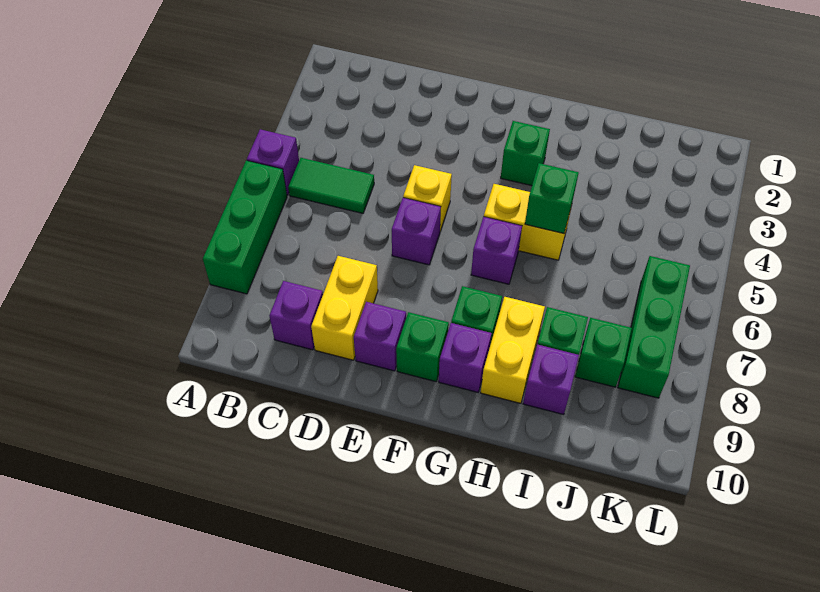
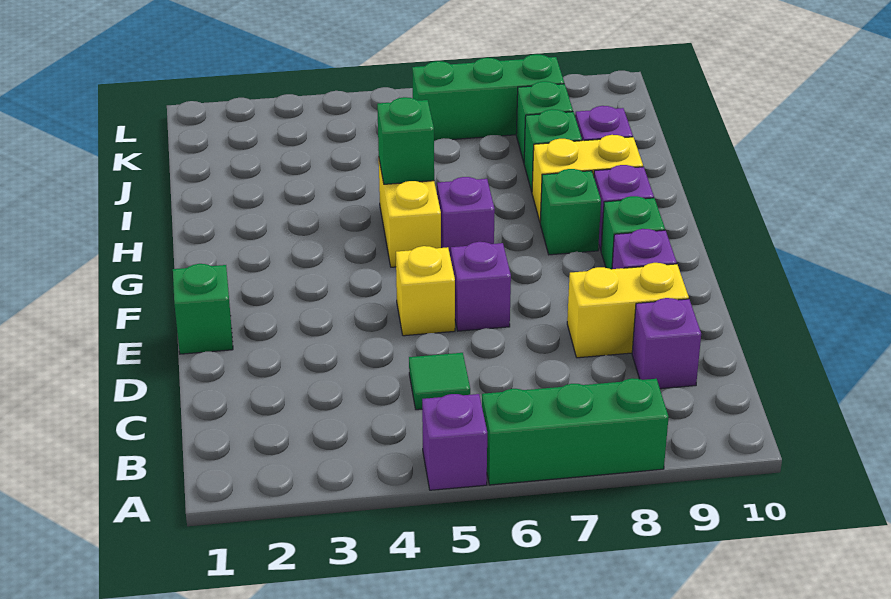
green tile B5:C5 level 1 -> green tile C5 level 1
green brick G3 level 1 -> green brick E1 level 1

